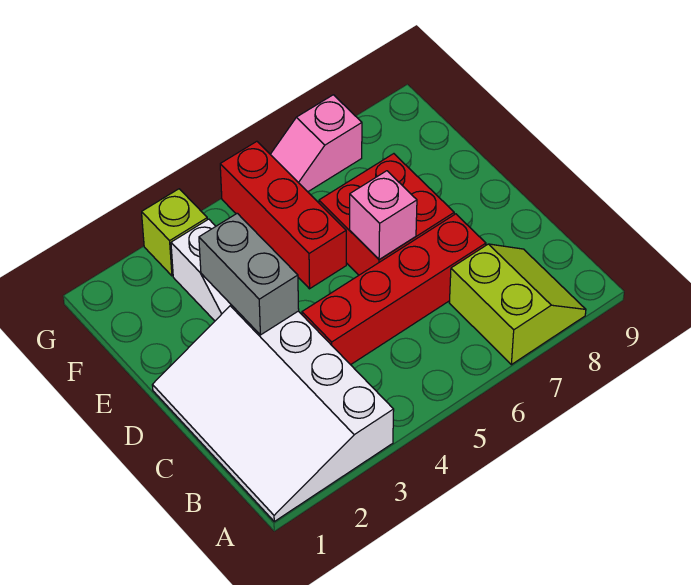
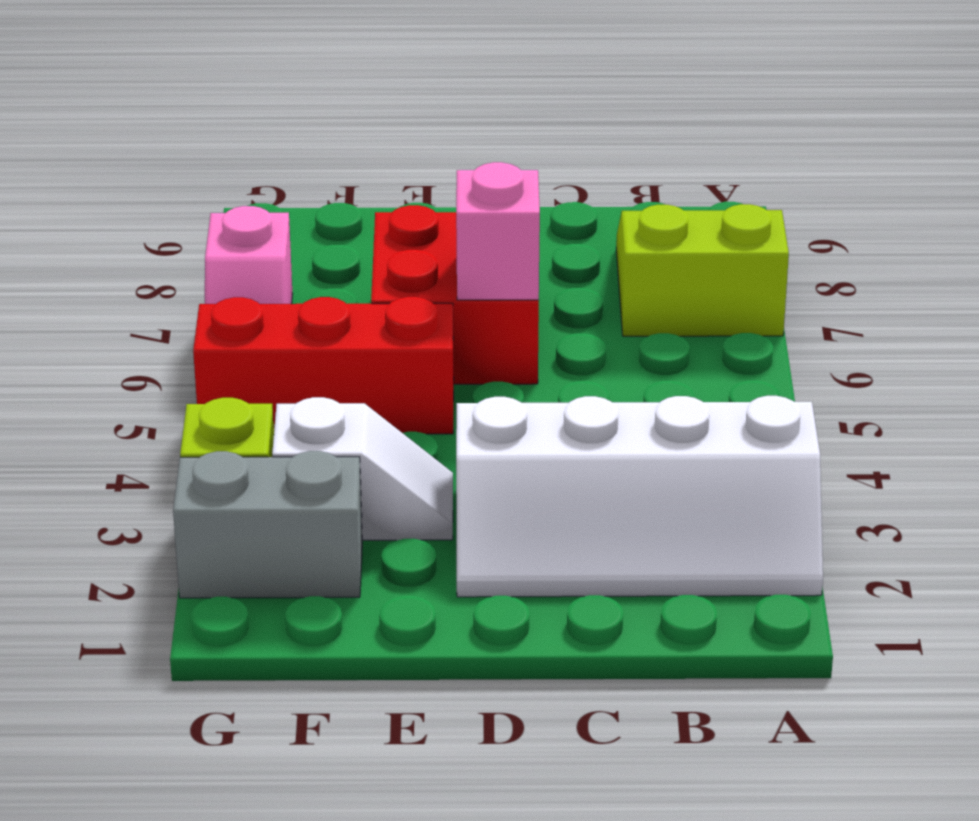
white slope A1:D3 level 1 top 3 -> white slope A2:D3 level 1 top 3
red brick C4:C7 level 1 -> none
grey brick D3:E3 level 2 -> grey brick F2:G2 level 1

